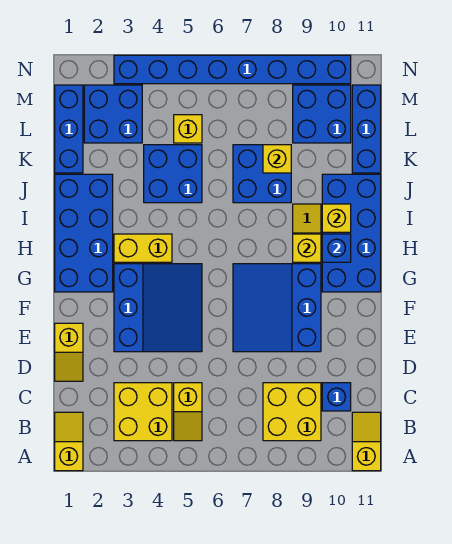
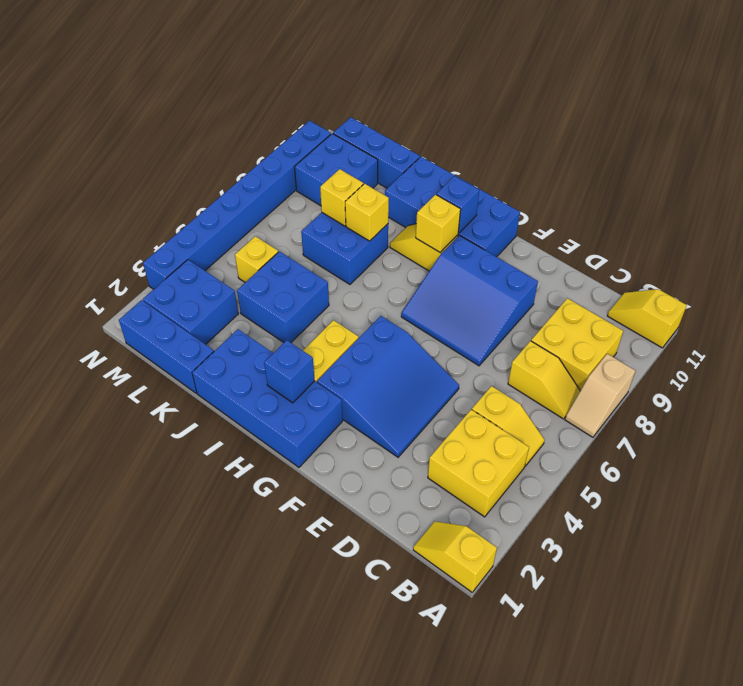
none -> tan slope A7:A8 level 1 top 8
blue brick C10 level 1 -> blue brick H2 level 2
yellow slope D1:E1 level 1 top E -> yellow slope B7:C7 level 1 top C
blue slope E3:G5 level 1 top 3 -> blue slope E3:G5 level 1 top G
yellow brick I10 level 2 -> yellow brick J8 level 2

